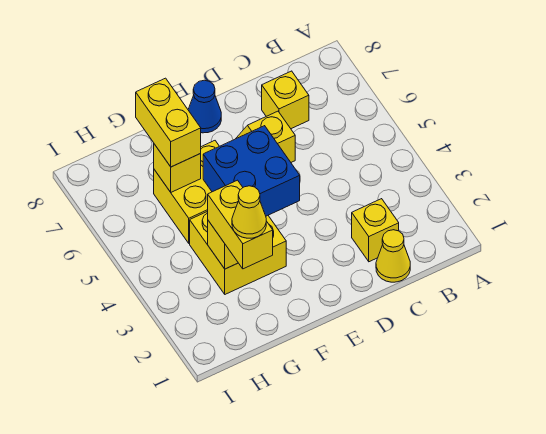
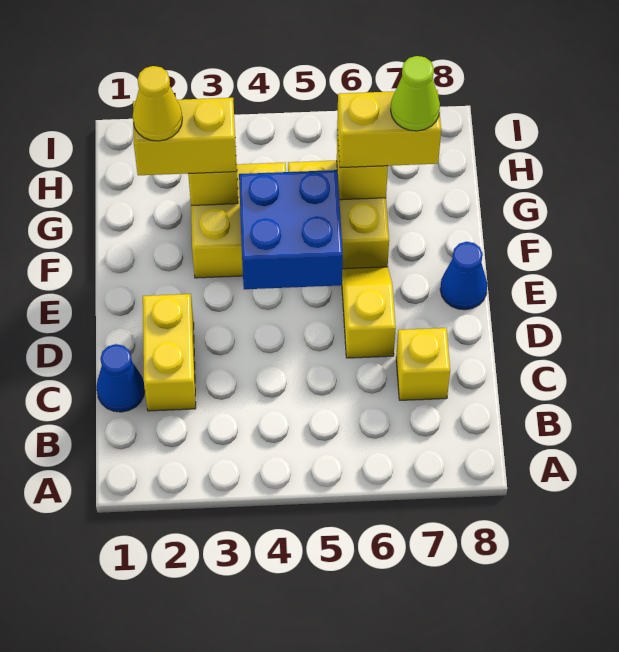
yellow cone C1 level 1 -> blue cone C1 level 1
yellow brick C2 level 1 -> yellow brick C2:D2 level 1
none -> lime cone G7 level 4

